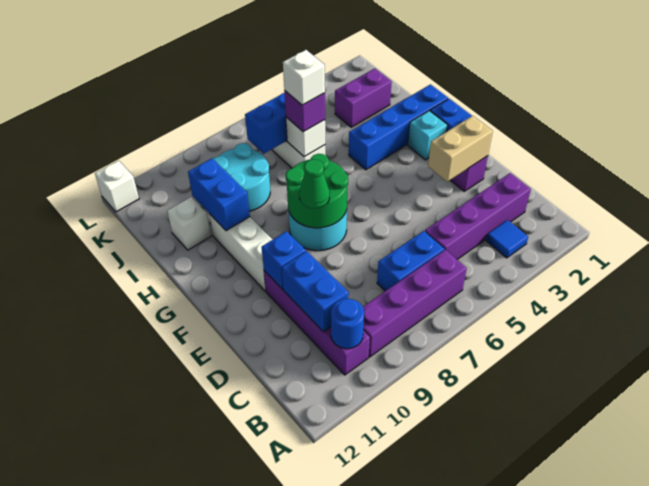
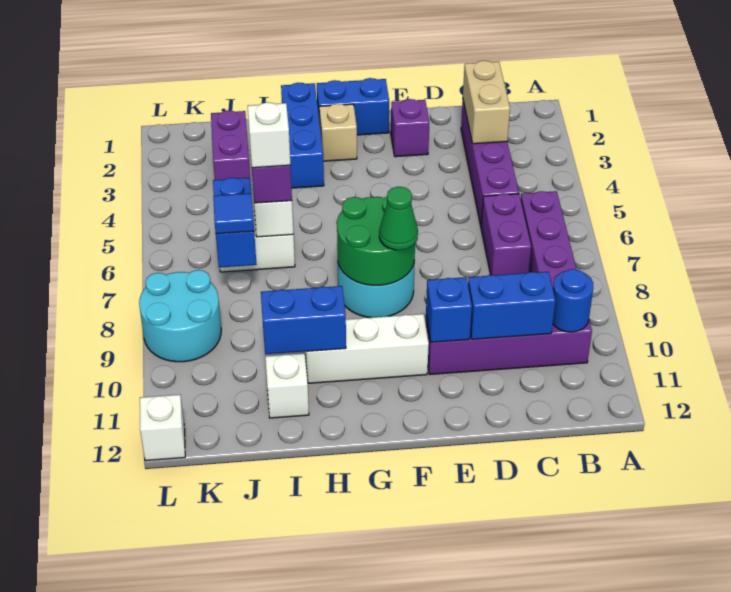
blue tile B3 level 1 -> blue tile J7 level 3
blue brick C6:C7 level 1 -> purple brick C6:C7 level 1
tan brick E2:E3 level 2 -> tan brick C2:C3 level 2
cyan brick G2 level 1 -> tan brick G2 level 1
blue brick H1:H4 level 1 -> blue brick H1:H3 level 1
cyan round brick I8:J9 level 1 -> cyan round brick K8:L9 level 1

